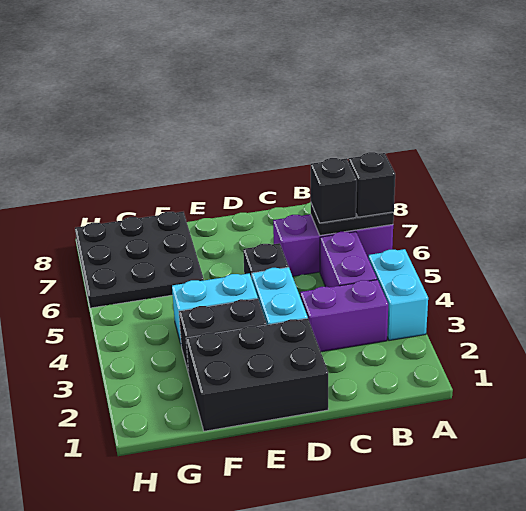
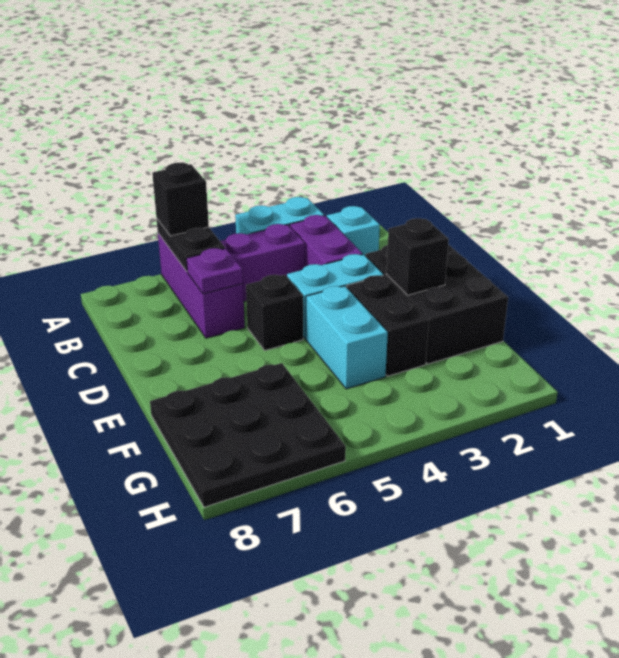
none -> cyan brick B2 level 1
black brick B6 level 3 -> black brick E2 level 2
none -> purple plate C6 level 2

